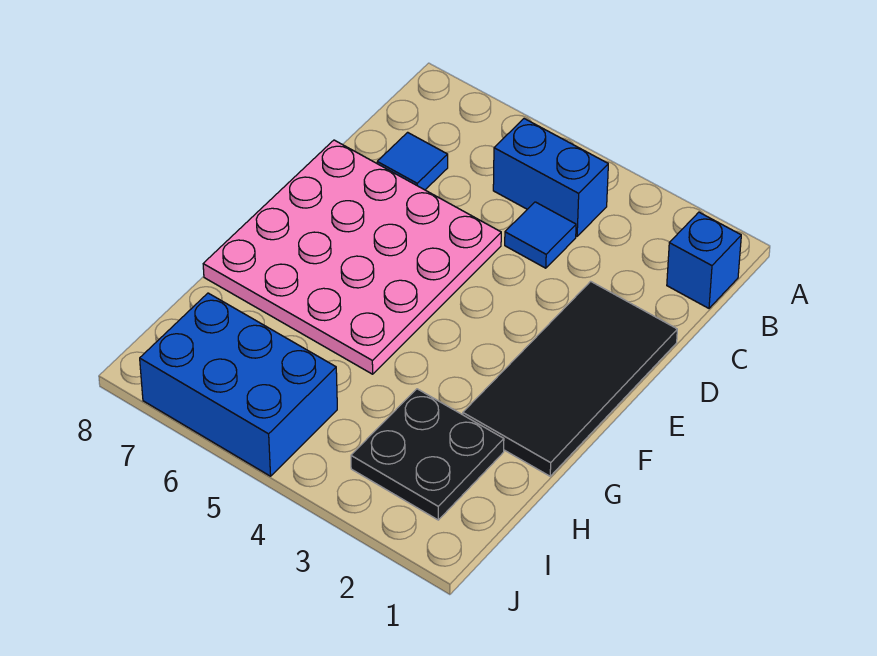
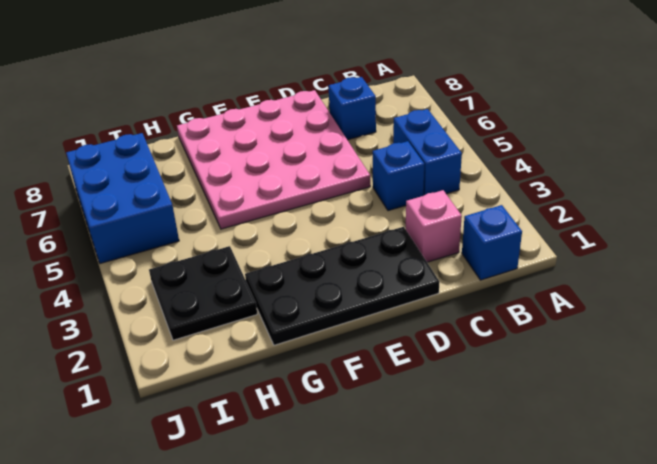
none -> pink brick C2 level 1
blue tile C4 level 1 -> blue brick C4 level 1
blue tile C7 level 1 -> blue brick C7 level 1
black tile D1:G2 level 1 -> black plate D1:G2 level 1

